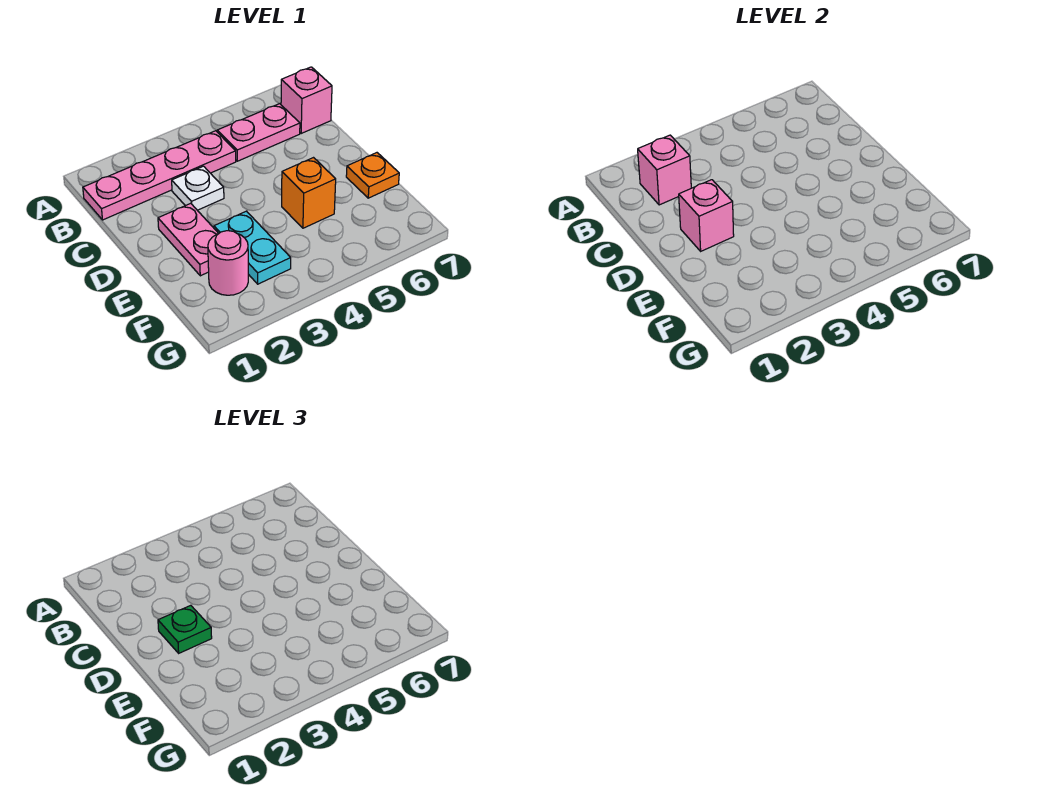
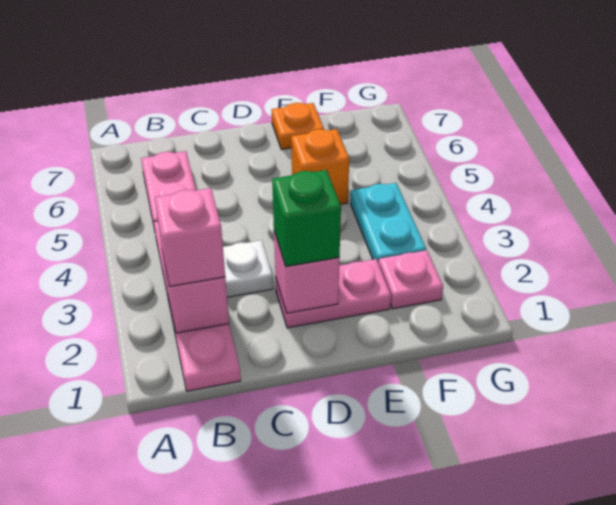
pink brick B7 level 1 -> pink brick B2 level 3
green plate D2 level 3 -> green brick D2 level 3
cyan plate E3:F3 level 1 -> cyan plate F3:F4 level 1
pink round brick F2 level 1 -> pink plate F2 level 1

